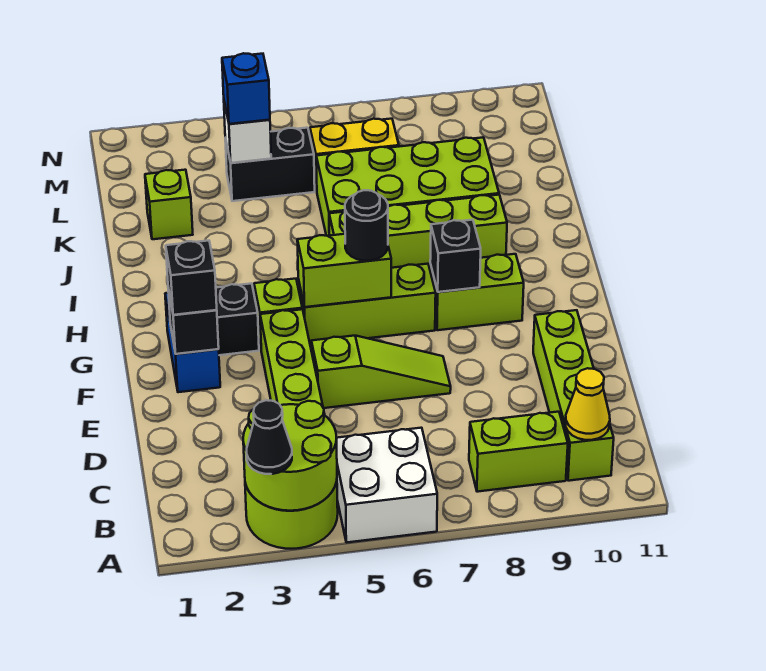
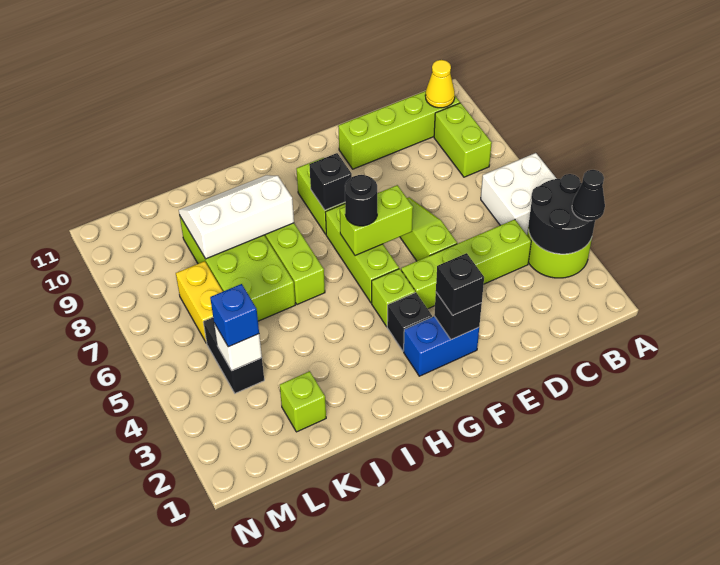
lime round brick A3:B4 level 2 -> black round brick A3:B4 level 2
lime brick G5:G6 level 2 -> lime brick F6:G6 level 2
none -> white slope I8:K9 level 2 top 8

